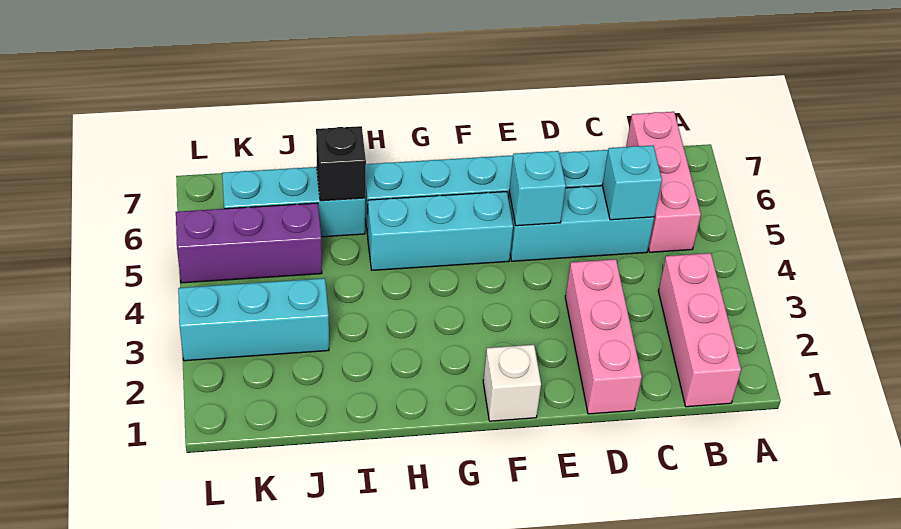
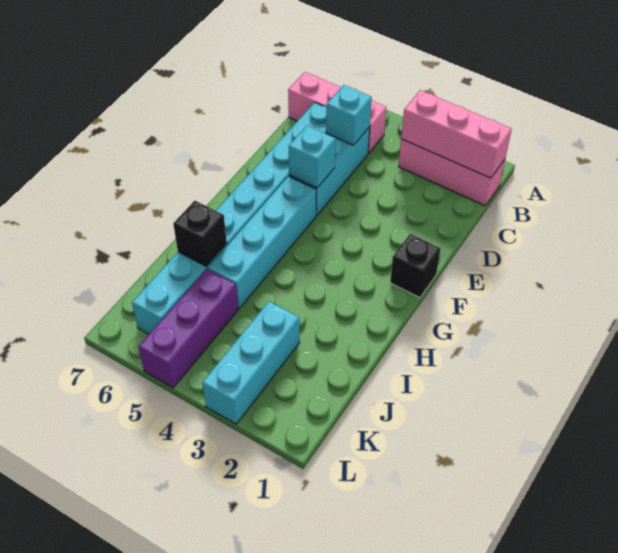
pink brick D1:D3 level 1 -> pink brick B1:B3 level 2
white brick F1 level 1 -> black brick F1 level 1
cyan brick F5:H5 level 1 -> cyan brick F5:I5 level 1

